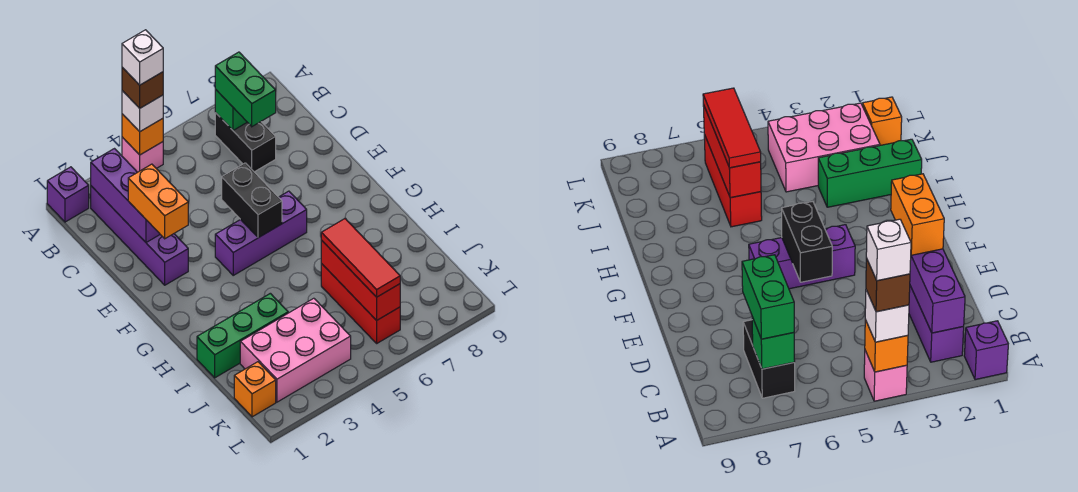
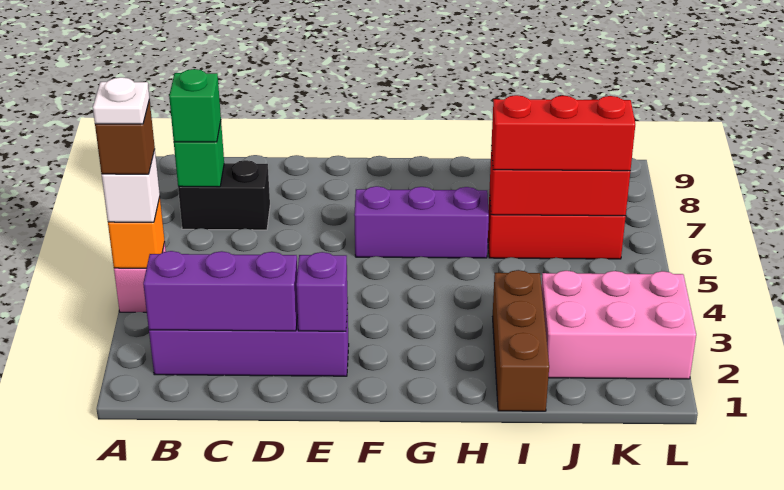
purple brick A1 level 1 -> purple brick E2 level 2
white brick A4 level 5 -> white plate A4 level 5
green brick B7:C7 level 3 -> green brick B7 level 3
orange brick D2:E2 level 3 -> none
black brick E5:F5 level 2 -> none
purple brick F4:F6 level 1 -> purple brick F6:H6 level 1
green brick I1:I3 level 1 -> brown brick I1:I3 level 1
red tile I6:K6 level 3 -> red brick I6:K6 level 3
pink brick J2:K4 level 1 -> pink brick J2:L3 level 1
orange brick K1 level 1 -> none

